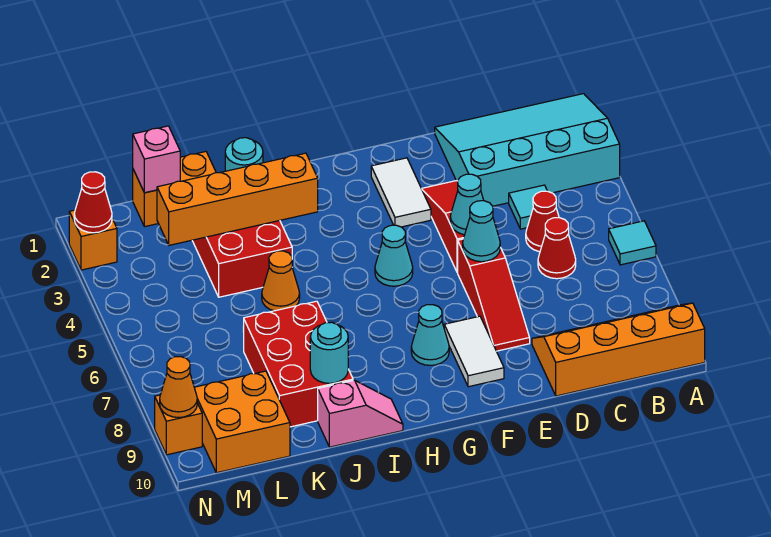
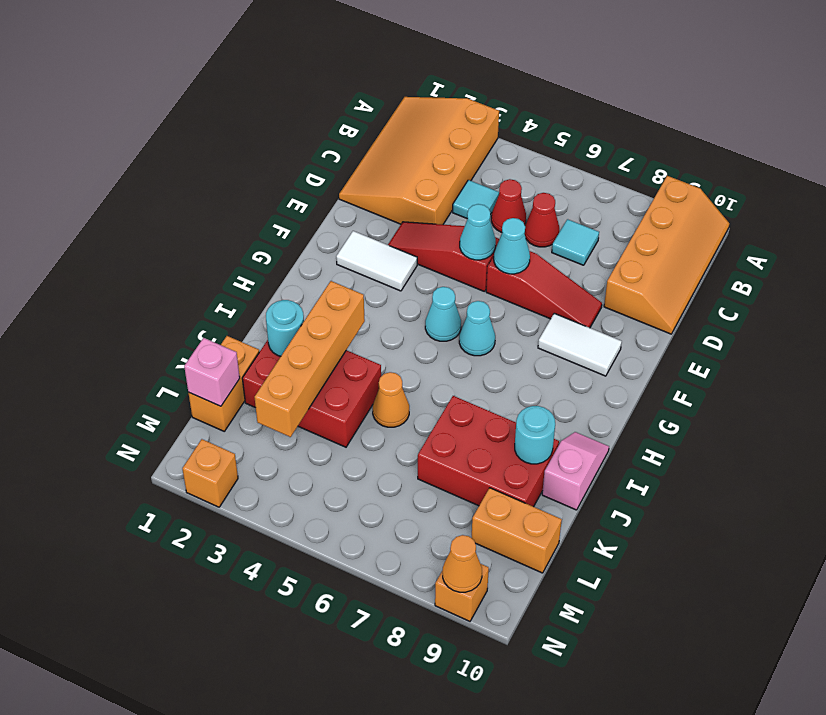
cyan slope A1:D3 level 1 top 3 -> orange slope A1:D3 level 1 top 3
cyan tile A6 level 1 -> cyan tile C7 level 1
orange slope A9:D10 level 1 top 10 -> orange slope A9:D10 level 1 top 9
cyan cone G8 level 1 -> cyan cone G6 level 1
orange brick L9:M10 level 1 -> orange brick L9:L10 level 1
red cone N2 level 2 -> none

